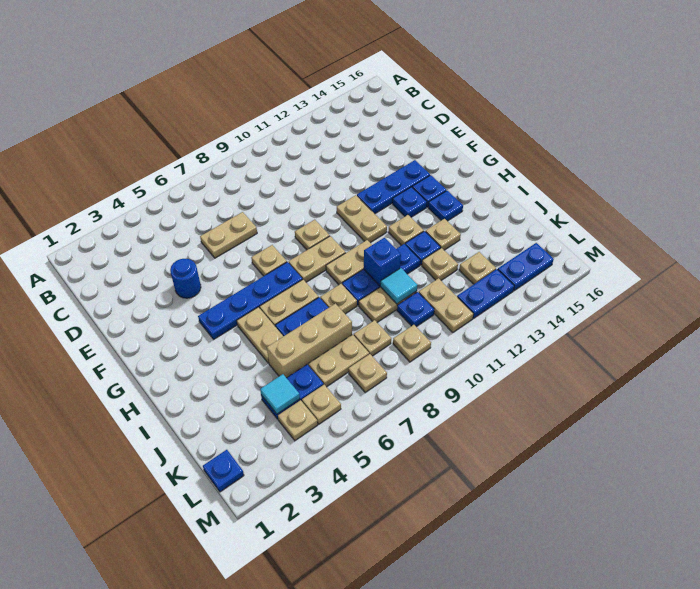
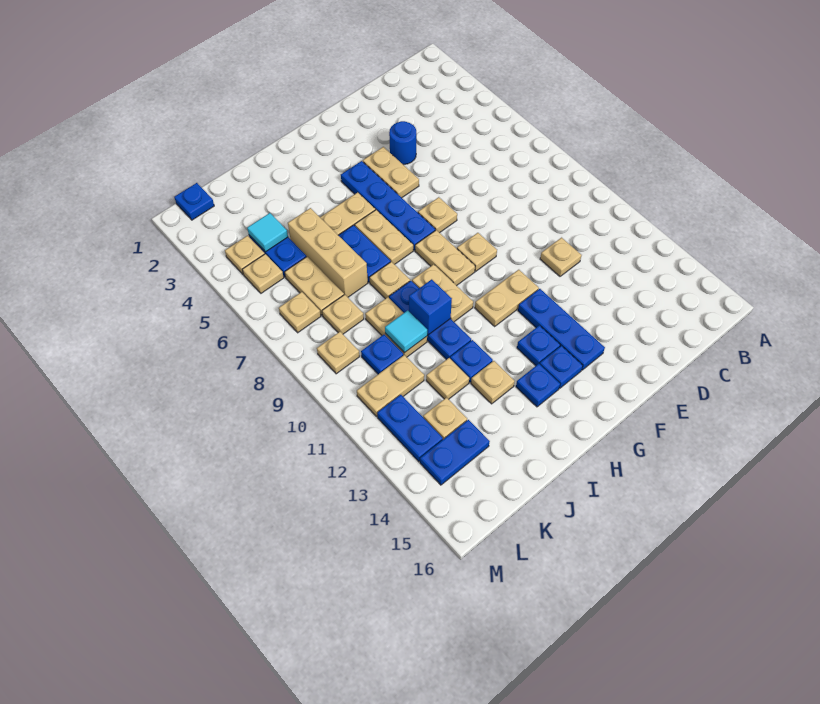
tan plate D6:D7 level 1 -> tan plate F4:F5 level 1
tan plate H12 level 1 -> tan plate D11 level 1
blue plate L14:L15 level 1 -> blue plate K14:L14 level 1

